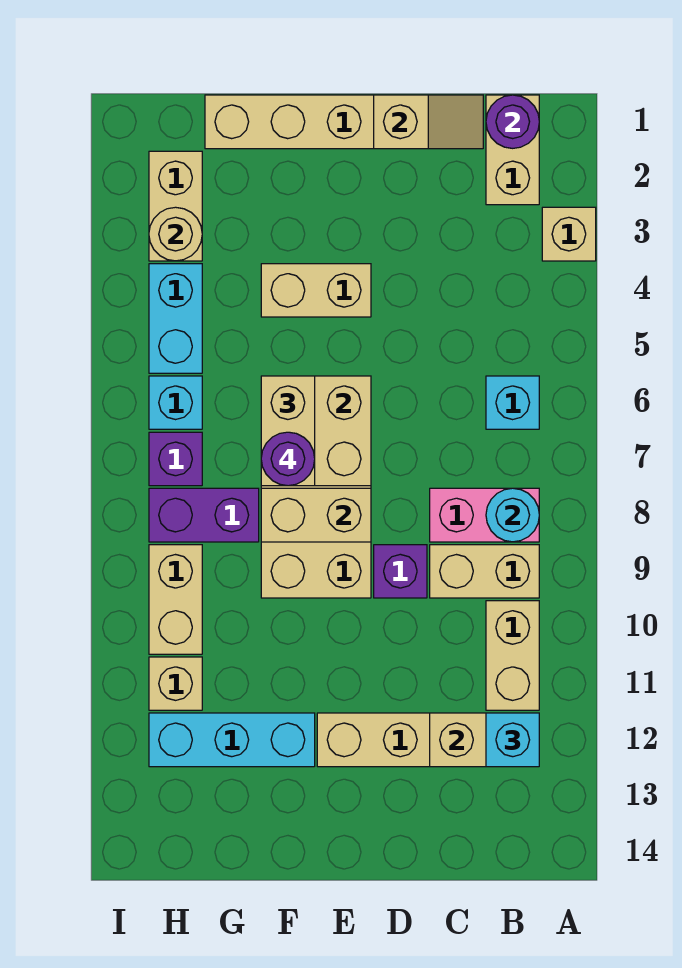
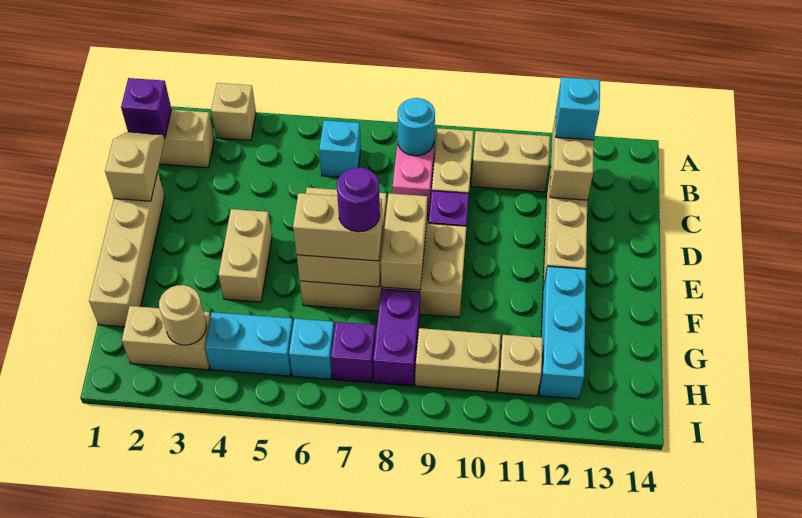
purple round brick B1 level 2 -> purple brick B1 level 2

